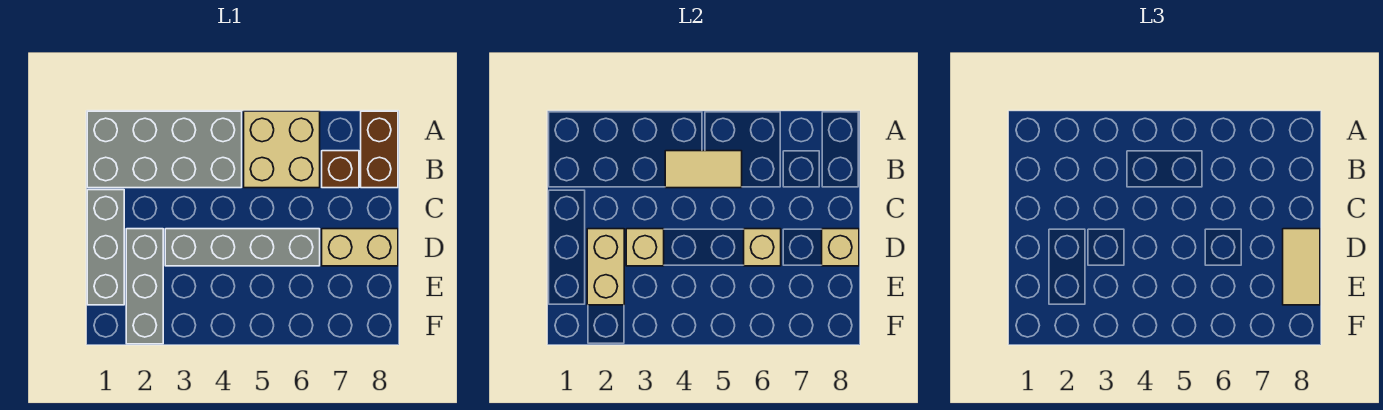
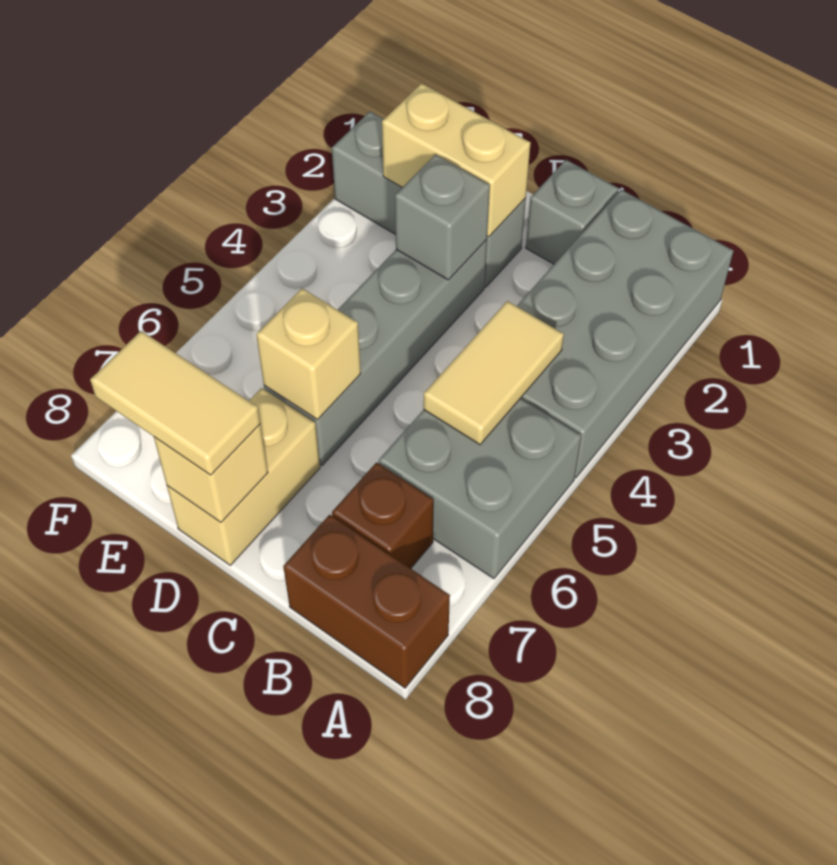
tan brick A5:B6 level 1 -> grey brick A5:B6 level 1
grey brick C1:E1 level 1 -> grey brick C1 level 1
tan brick D3 level 2 -> grey brick D3 level 2

